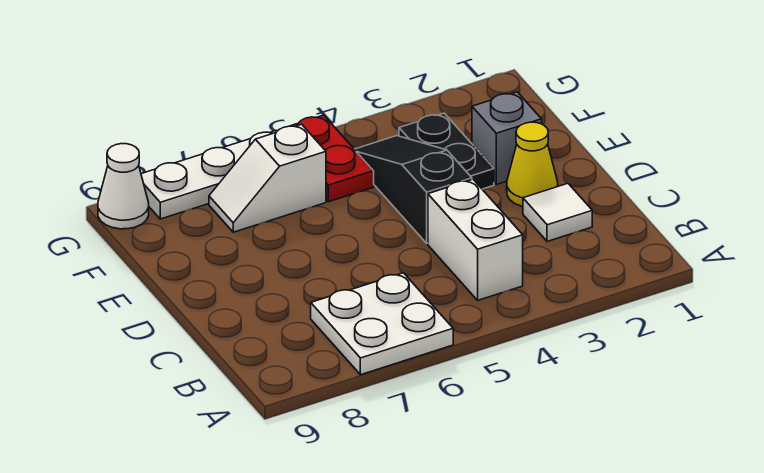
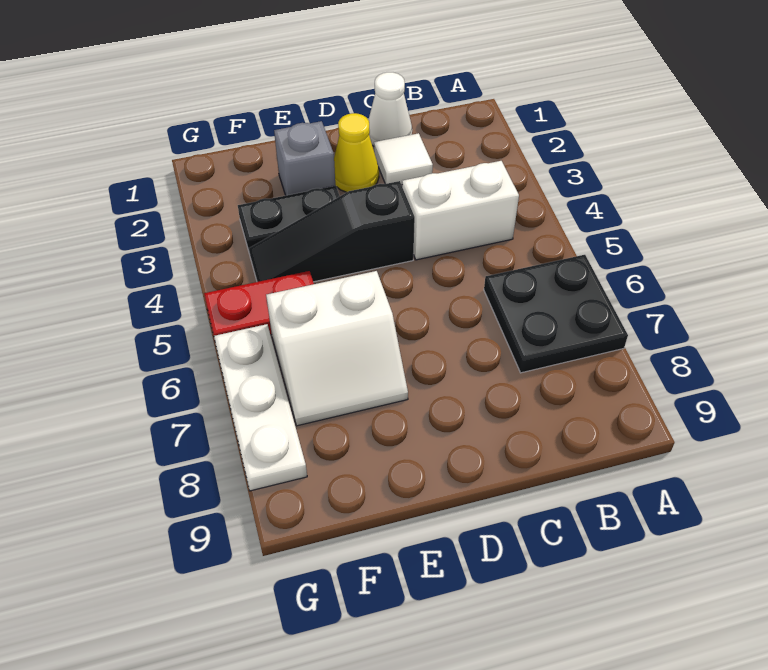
white plate A6:B7 level 1 -> black plate A6:B7 level 1
white slope F6:F7 level 1 top 6 -> white slope E6:F7 level 1 top 6
white cone G9 level 1 -> white cone C1 level 1

